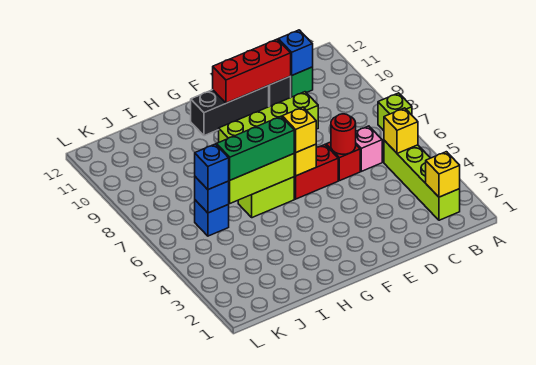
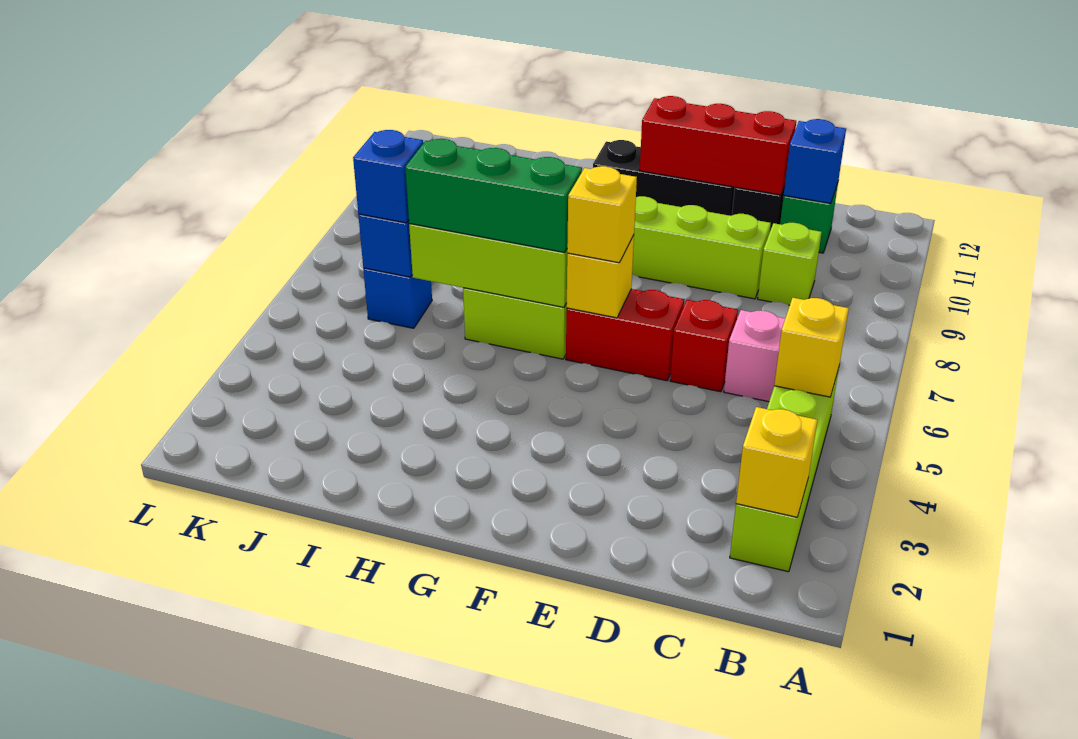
lime brick A7 level 1 -> lime brick C9 level 1
red round brick D6 level 2 -> none

